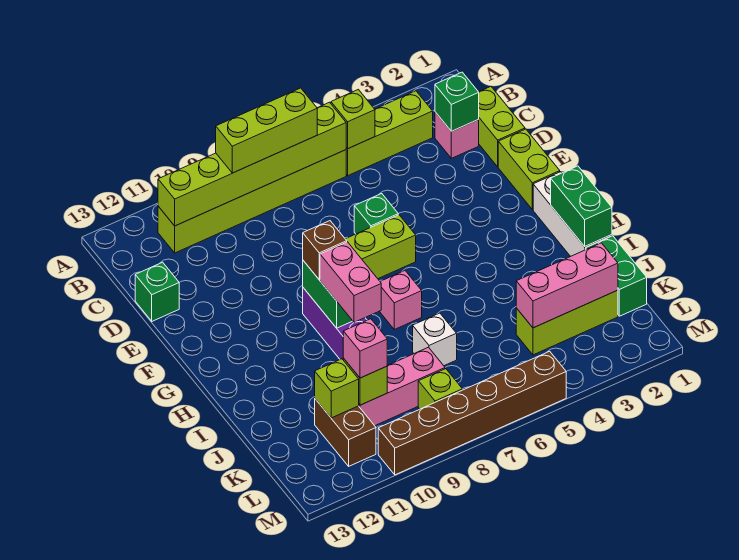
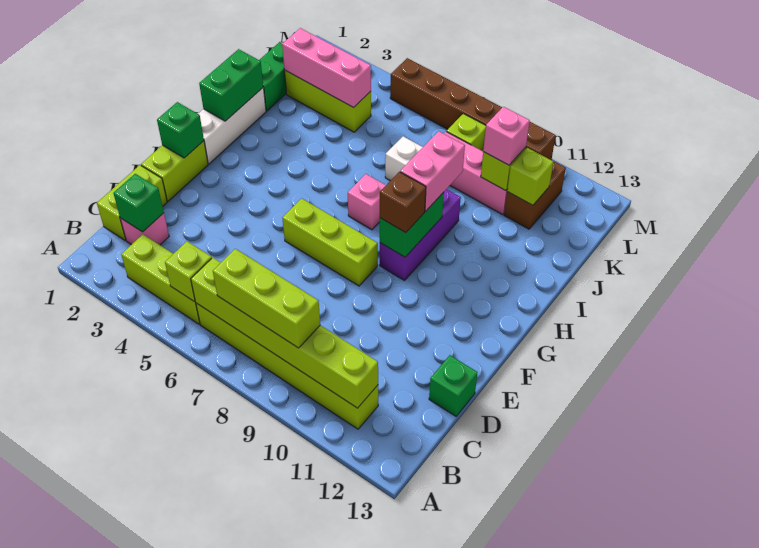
green brick E6 level 1 -> green brick F1 level 2

